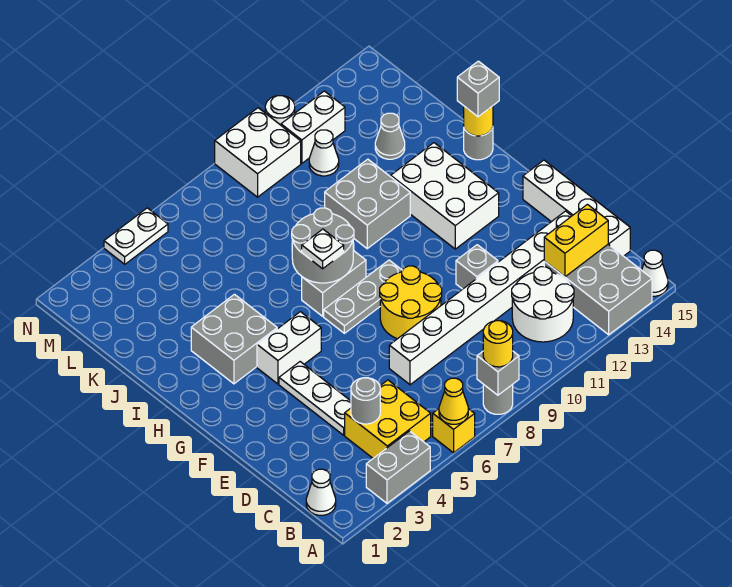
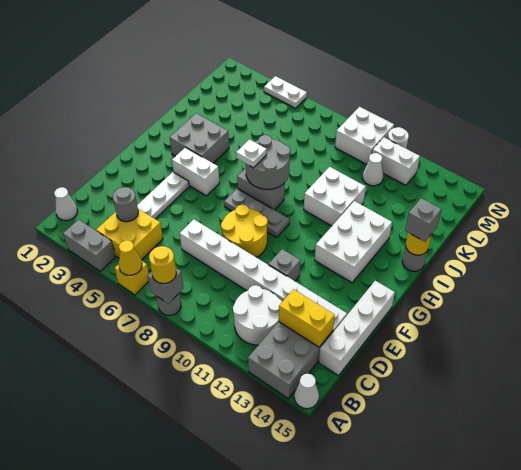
grey brick I10:J11 level 1 -> white brick I10:J11 level 1
grey cone K13 level 1 -> none

